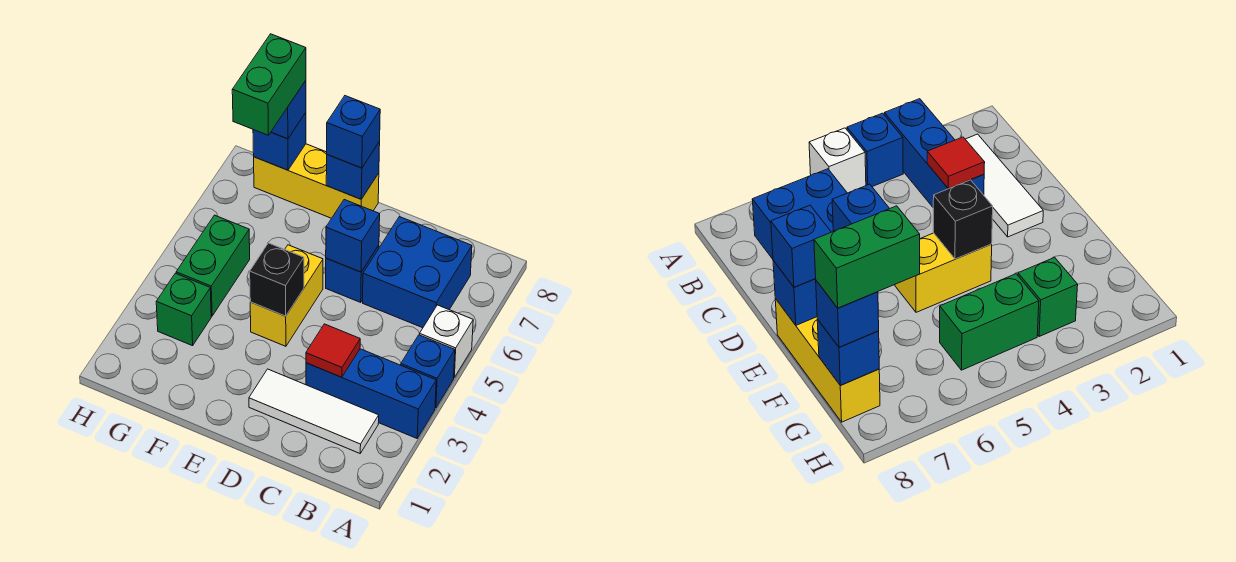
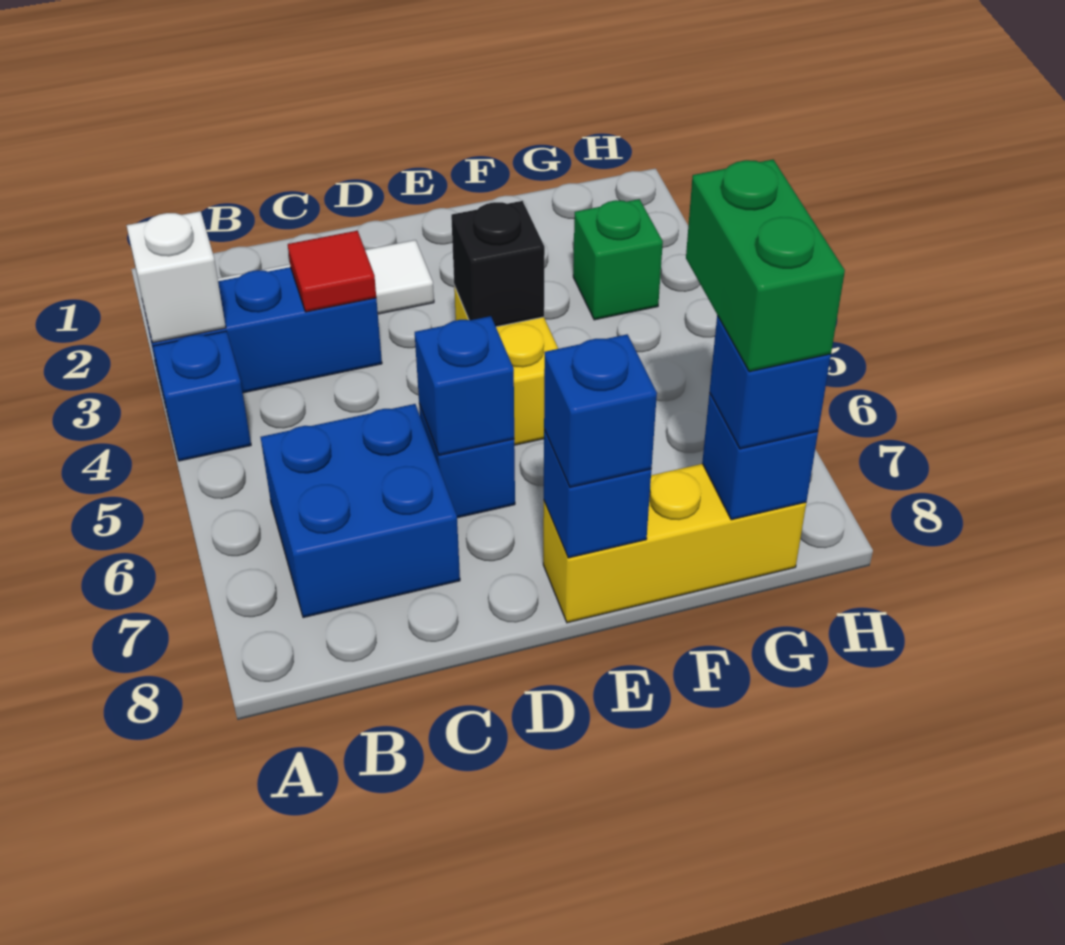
white brick A5 level 1 -> white brick A3 level 2
green brick G4:G5 level 1 -> none

